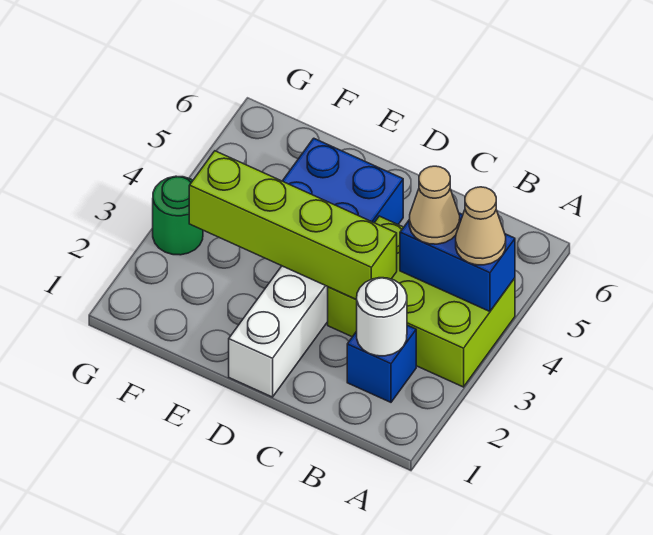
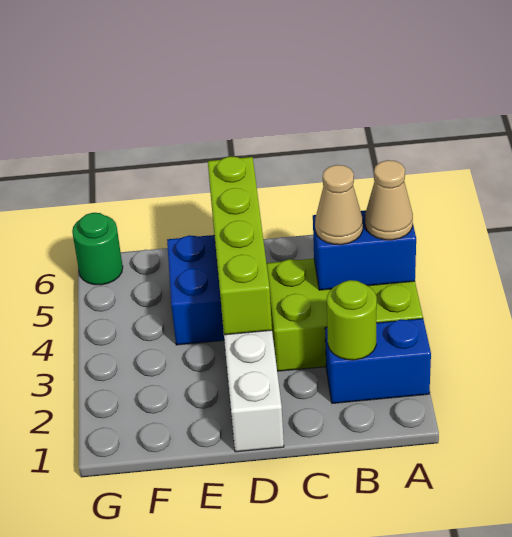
blue brick B2 level 1 -> blue brick A2:B2 level 1
white round brick B2 level 2 -> lime round brick B2 level 2
lime brick C3:F3 level 2 -> lime brick D3:D6 level 2
green round brick G3 level 1 -> green round brick G6 level 1

